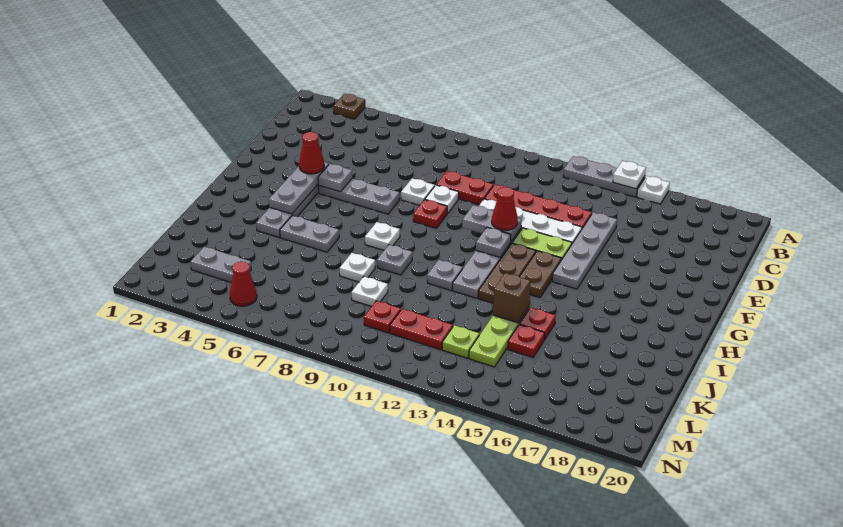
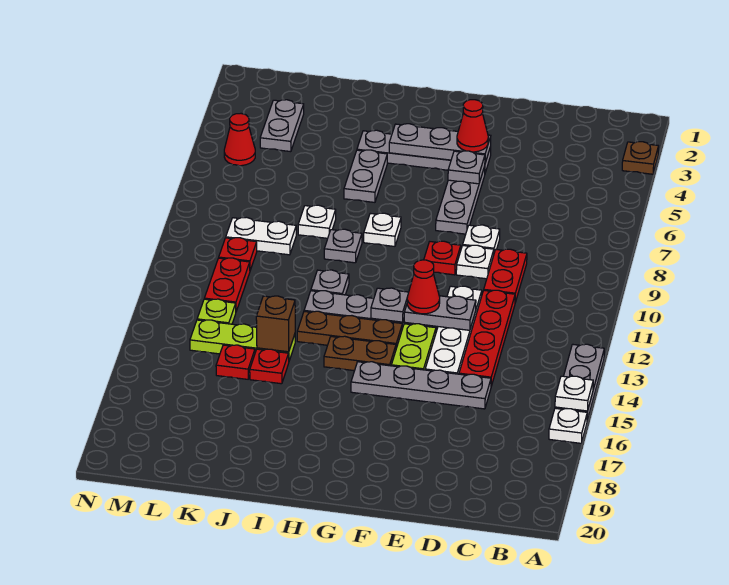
grey plate F11:F12 level 2 -> grey plate E12:F12 level 2
white plate K9 level 1 -> white plate K9:L9 level 1

